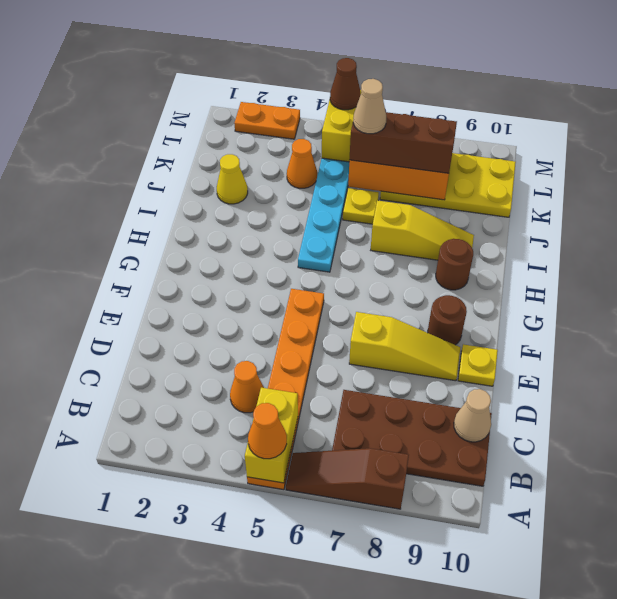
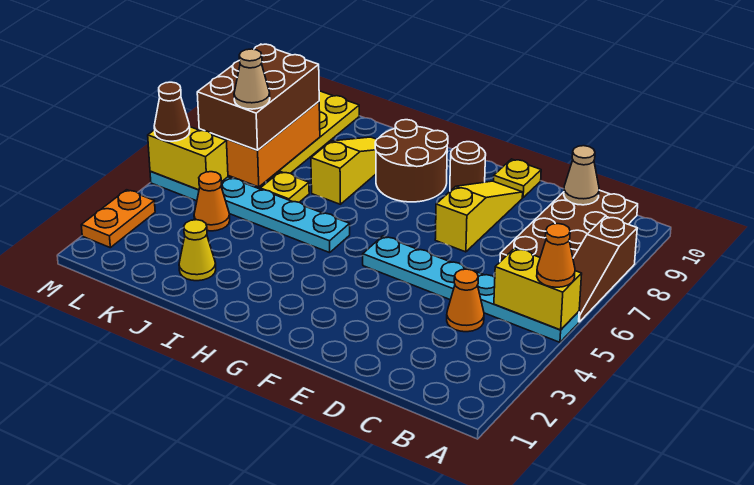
orange plate A5:F5 level 1 -> cyan plate A5:F5 level 1
brown round brick H9 level 1 -> brown round brick G8:H9 level 1
brown brick K6:K8 level 3 -> brown brick K6:L8 level 3

